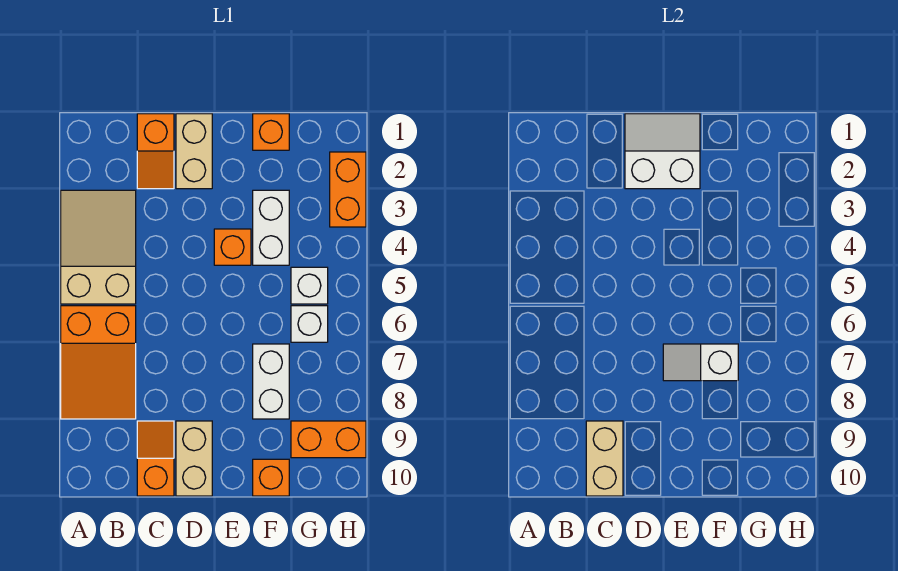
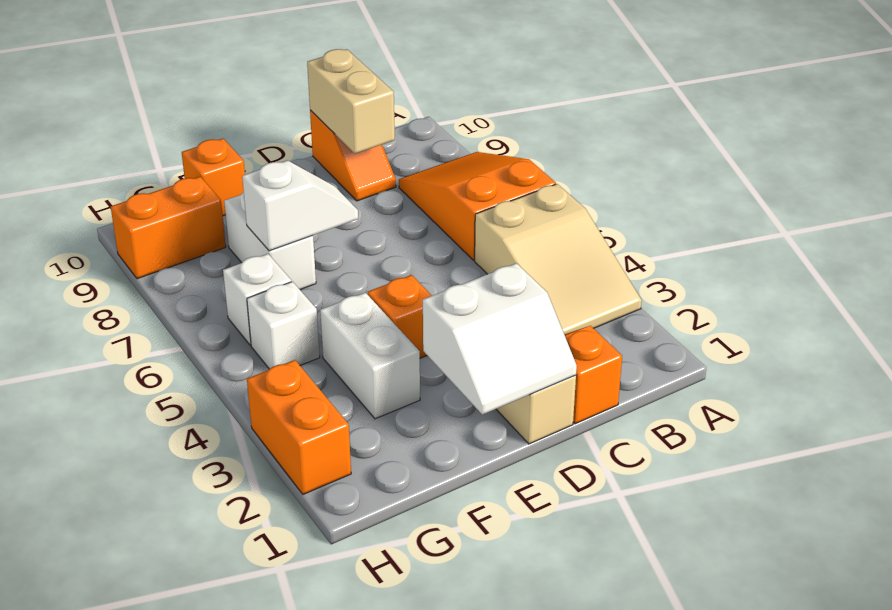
tan brick D9:D10 level 1 -> none
orange brick F1 level 1 -> none

